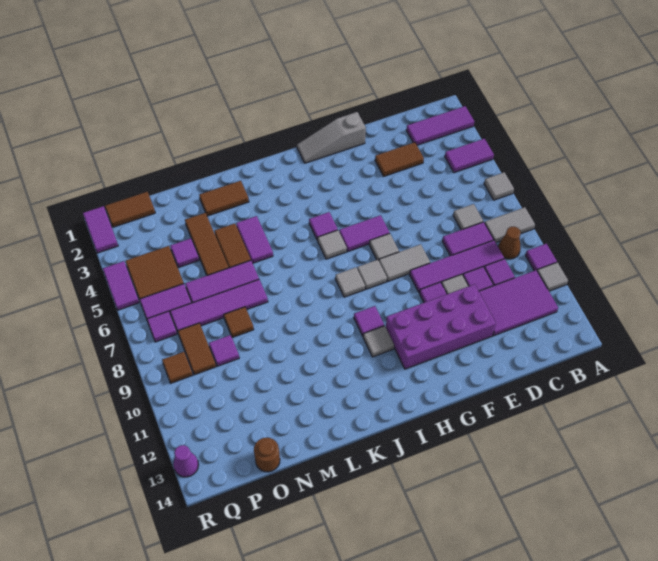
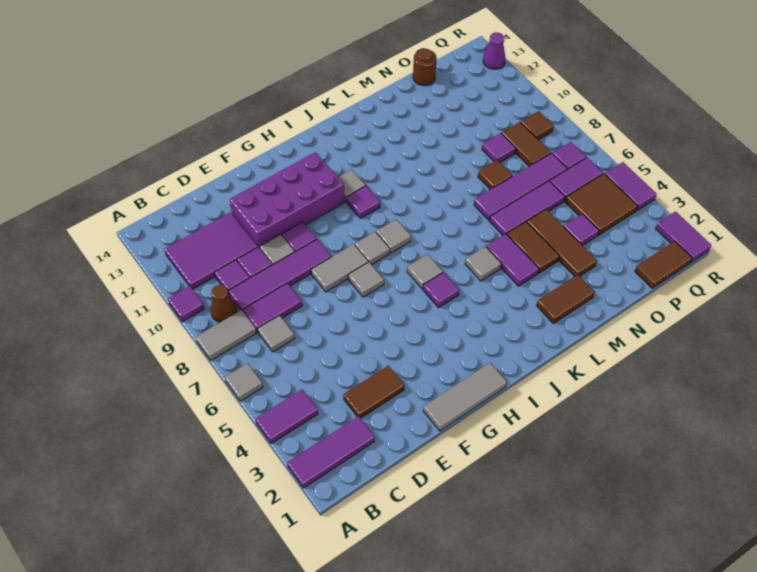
grey tile A11 level 1 -> grey tile K5 level 1
grey slope F1:H1 level 1 top F -> grey tile F1:H1 level 1
purple tile G6:H6 level 1 -> none

